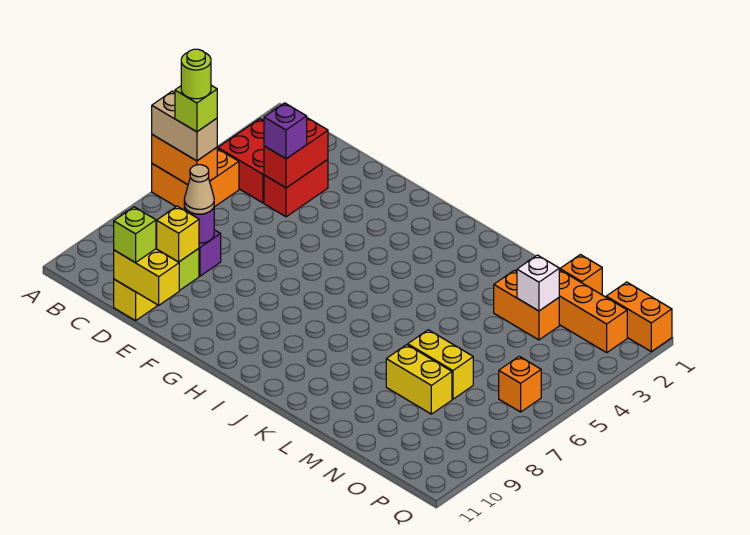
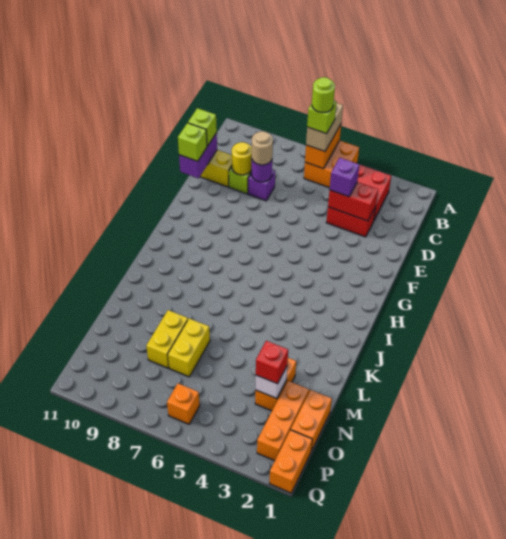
tan cone D8 level 3 -> tan round brick D8 level 3
yellow brick D9 level 2 -> yellow round brick D9 level 2
yellow brick D11:E11 level 2 -> purple brick D11:E11 level 2
none -> lime brick E11 level 3
orange brick N1 level 1 -> orange brick N1:O1 level 1
none -> red brick N3 level 3

